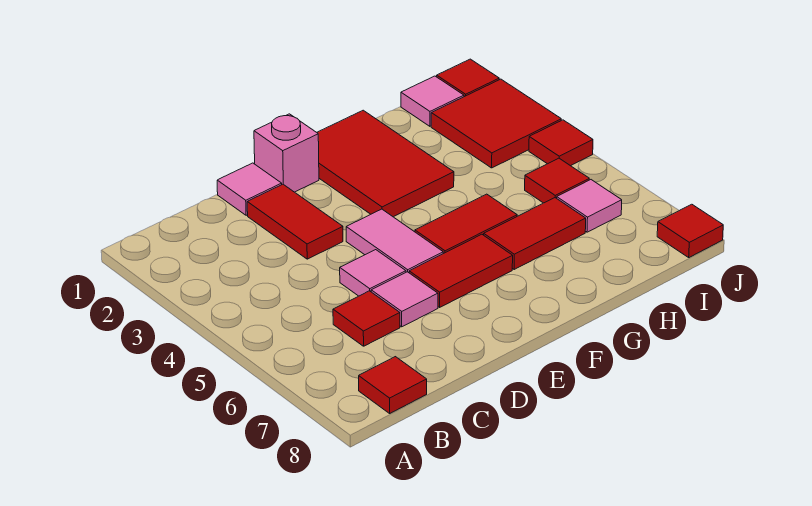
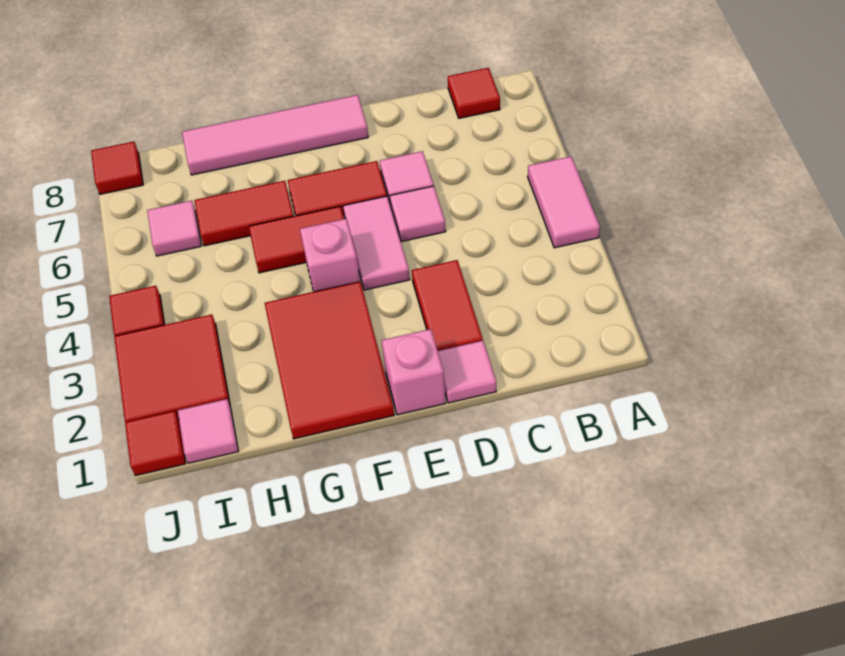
none -> pink tile A4:A5 level 1
red tile C6 level 1 -> none
none -> pink tile E8:H8 level 1
none -> pink brick F4 level 1
red tile I5 level 1 -> none

